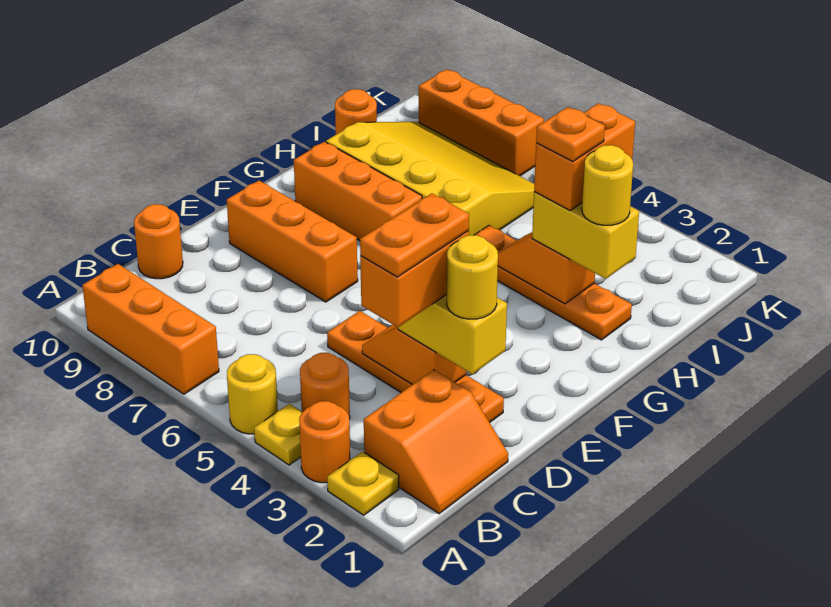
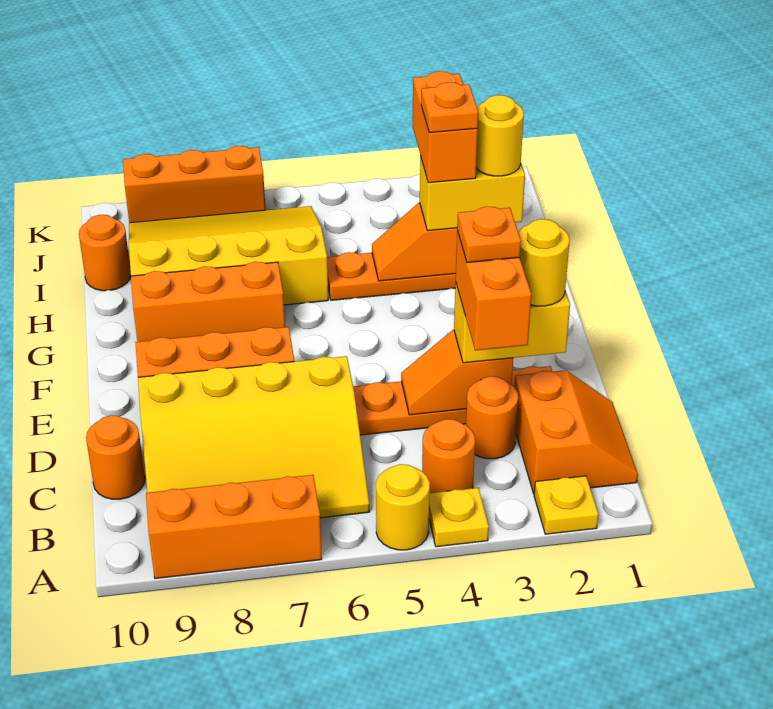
orange round brick A3 level 1 -> orange round brick C3 level 1
none -> yellow slope B6:D9 level 1 top D
orange plate C3:D3 level 5 -> orange plate D3 level 5

